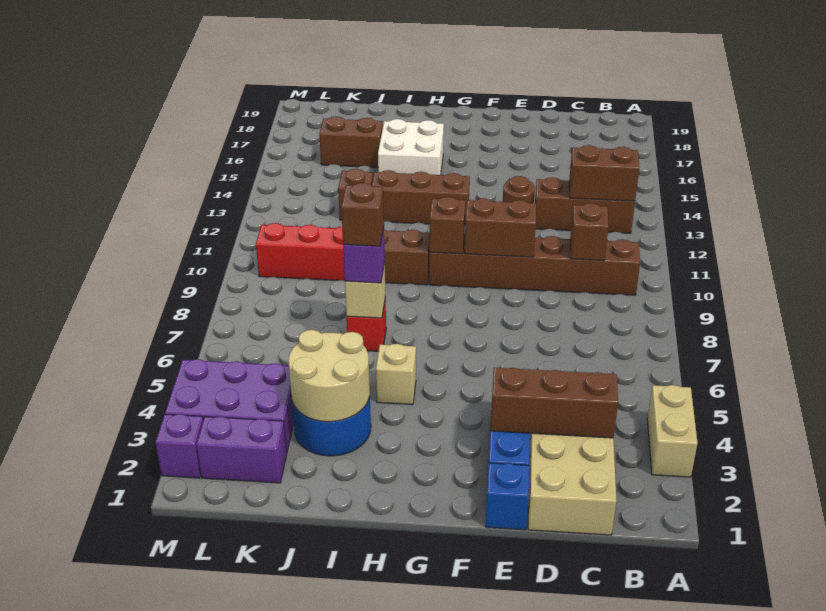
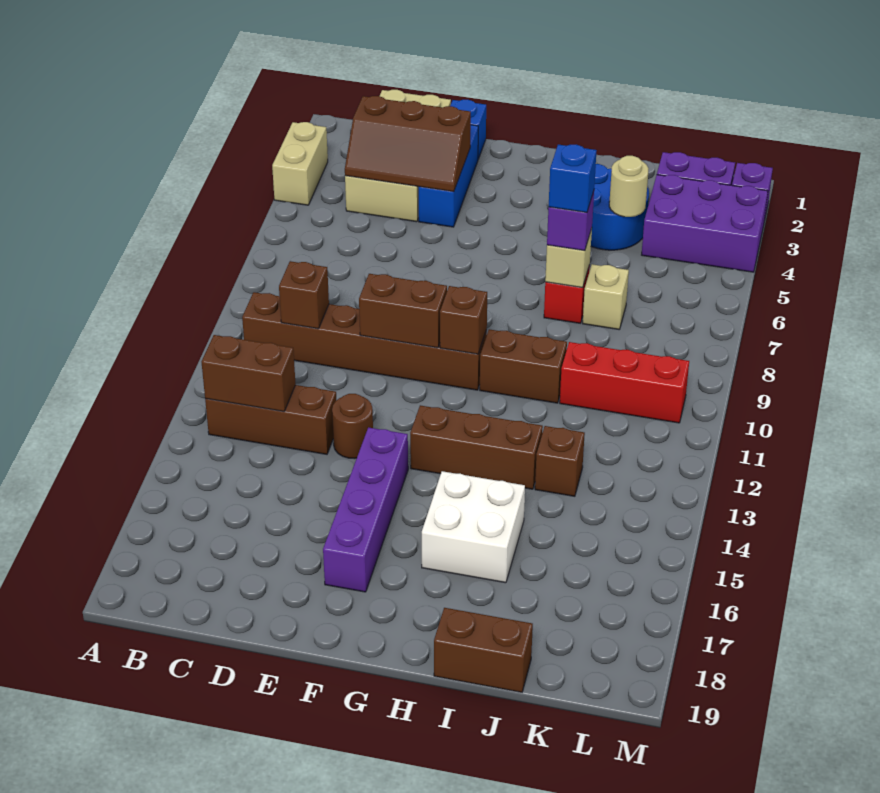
none -> purple brick F14:F17 level 1
tan brick H5 level 1 -> tan brick J7 level 1
tan round brick I3:J4 level 2 -> tan round brick J4 level 2
brown brick I7 level 4 -> blue brick I7 level 4
brown brick J16:K16 level 1 -> brown brick I19:J19 level 1

